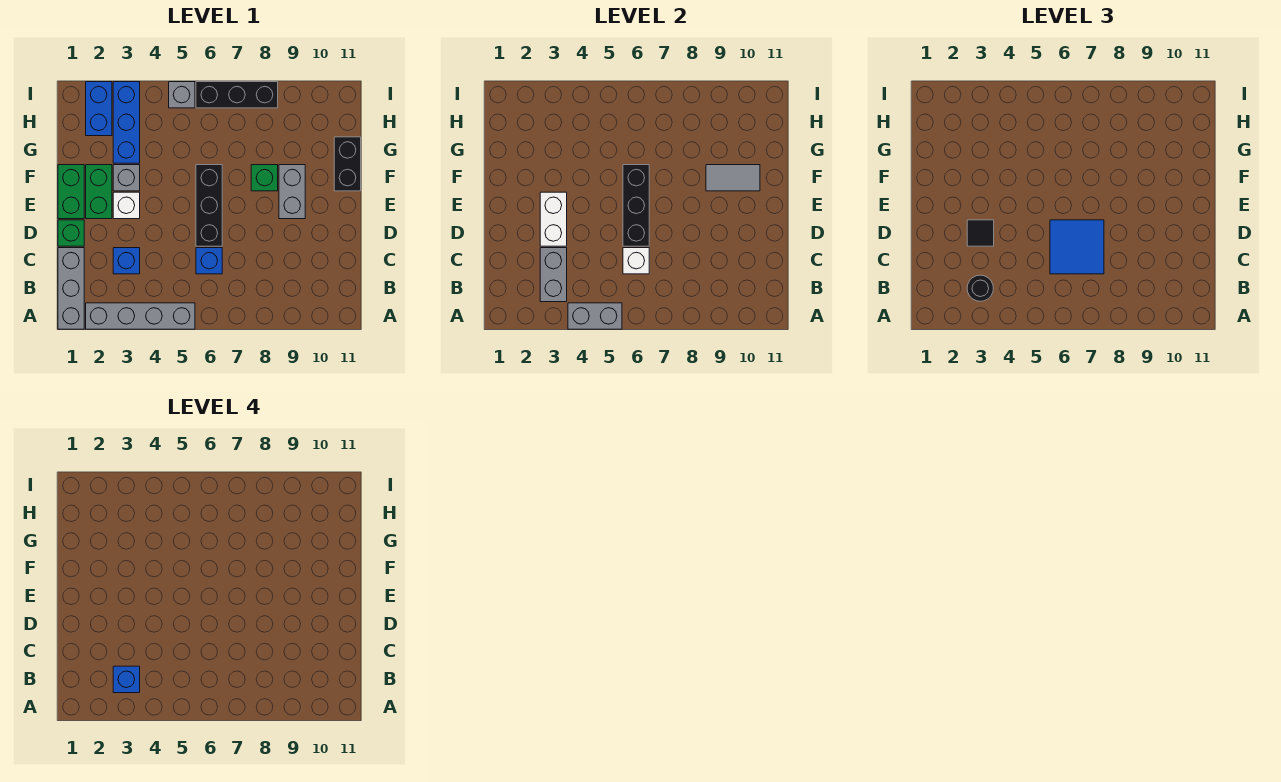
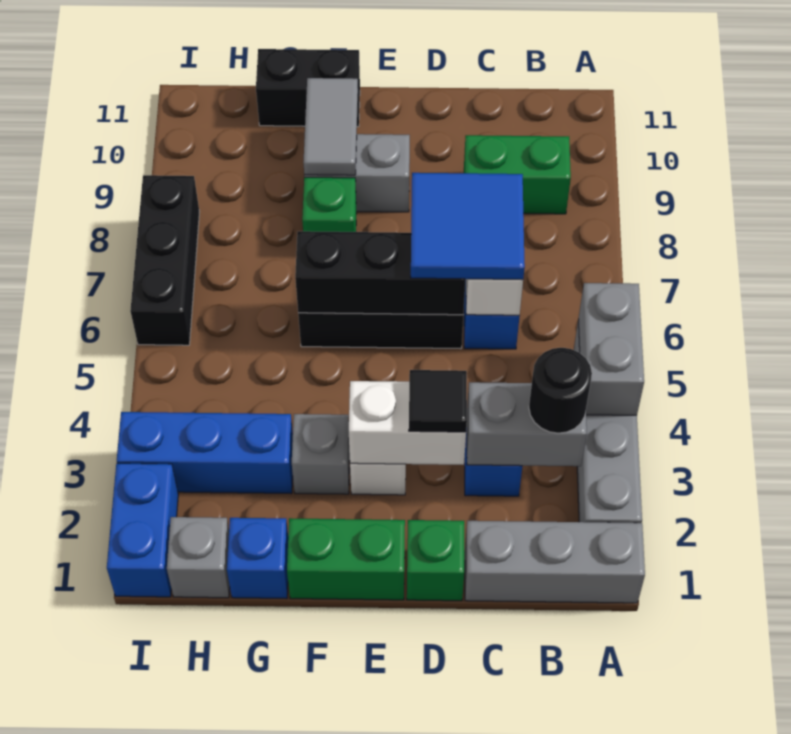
blue brick B3 level 4 -> blue brick G1 level 1
green brick E2:F2 level 1 -> green brick B9:C9 level 1
blue brick H2:I2 level 1 -> blue brick I1:I2 level 1
grey brick I5 level 1 -> grey brick H1 level 1

